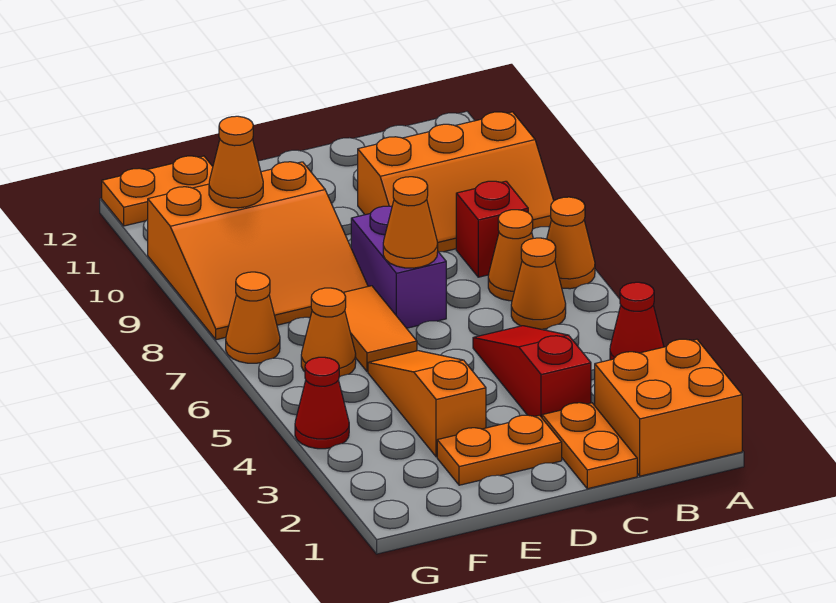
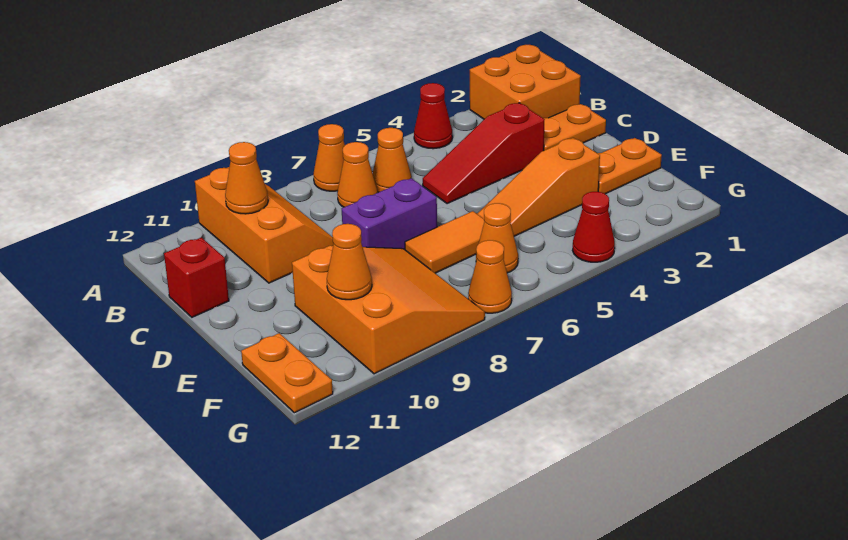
red brick B8 level 1 -> red brick C12 level 1
orange plate D2:E2 level 1 -> orange plate E1:E2 level 1
orange cone D7 level 2 -> orange cone B10 level 2

